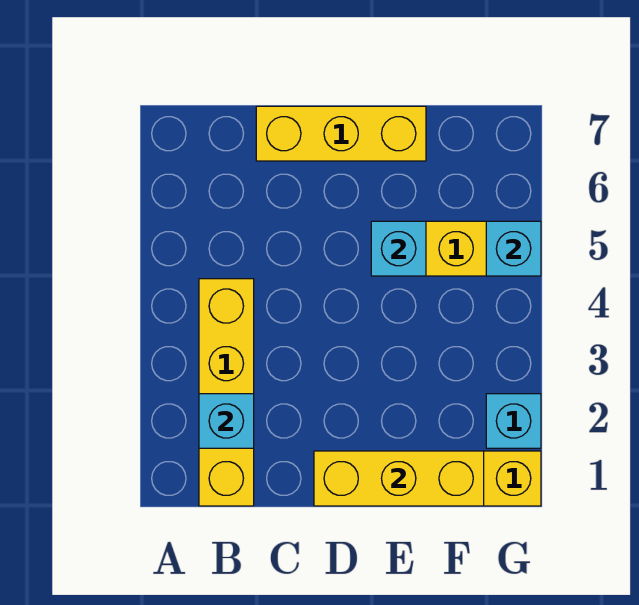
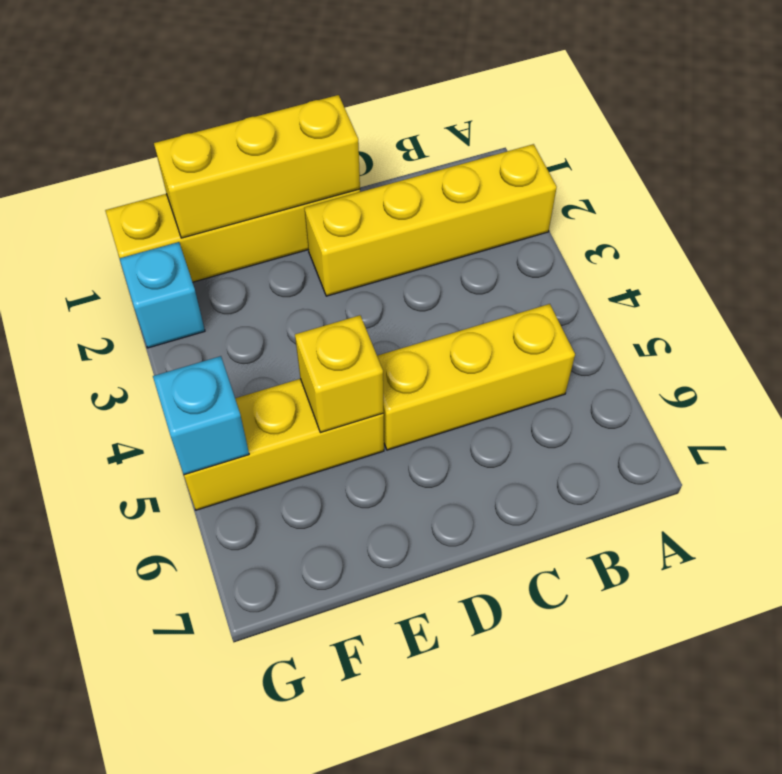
yellow brick B1:B4 level 1 -> yellow brick A2:D2 level 1
cyan brick B2 level 2 -> none
yellow brick C7:E7 level 1 -> yellow brick B5:D5 level 1
cyan brick E5 level 2 -> yellow brick E5 level 2

